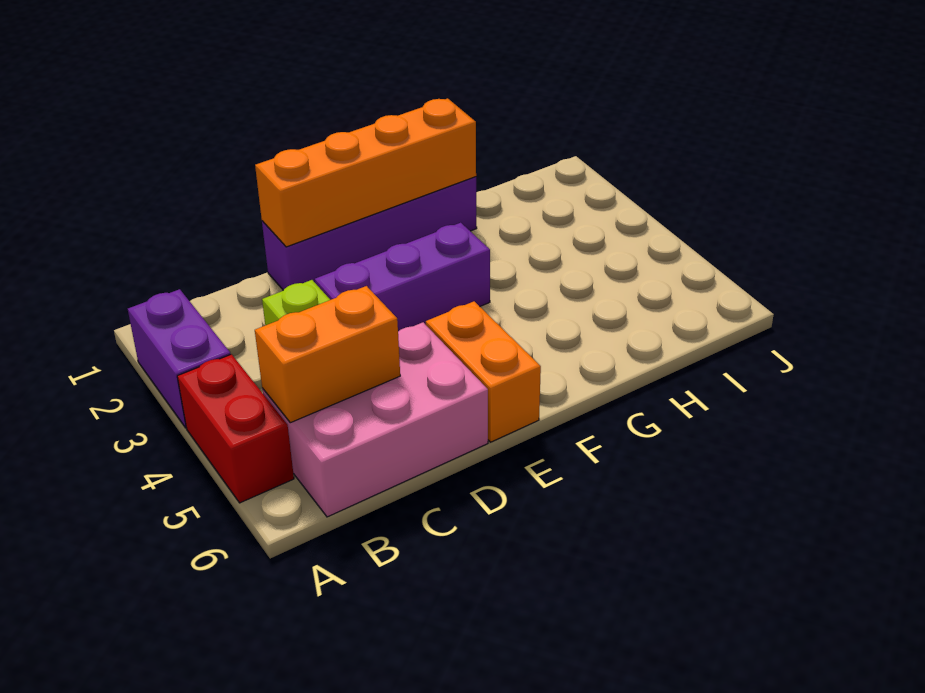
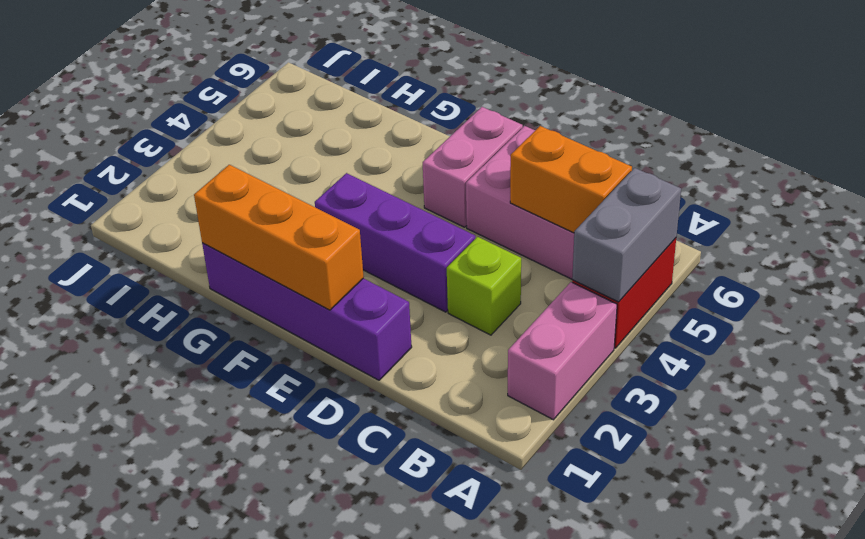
purple brick A2:A3 level 1 -> pink brick A2:A3 level 1
none -> grey brick A4:A5 level 2
orange brick D1:G1 level 2 -> orange brick E1:G1 level 2
orange brick E5:E6 level 1 -> pink brick E5:E6 level 1

